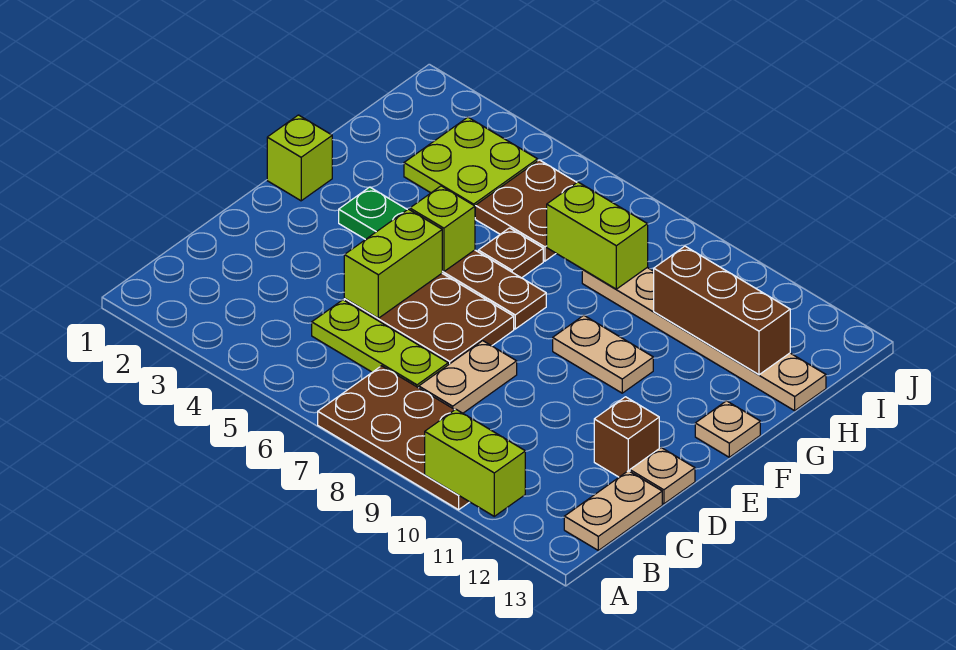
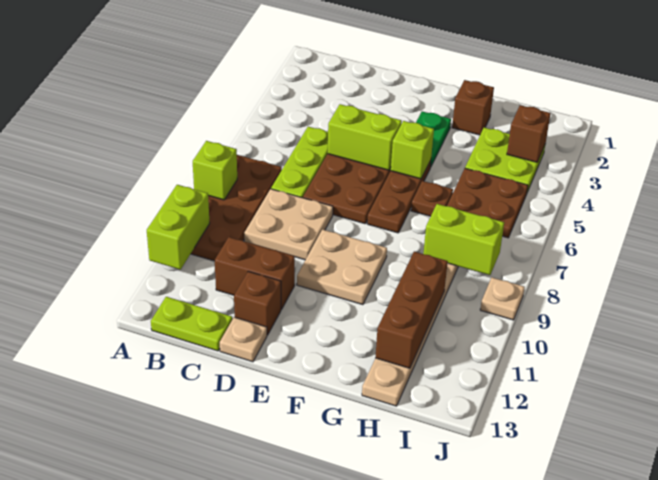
tan plate B13:C13 level 1 -> lime plate B13:C13 level 1
tan plate C8:D8 level 1 -> tan plate C8:D9 level 1
none -> brown brick C11:D11 level 1
lime brick F1 level 1 -> lime brick A8 level 2
tan plate F9:F10 level 1 -> tan plate E9:F10 level 1
tan plate F13 level 1 -> tan plate J9 level 1
none -> brown brick G2 level 1
lime brick H7:H8 level 2 -> lime brick H8:I8 level 2
none -> brown brick I3 level 2

